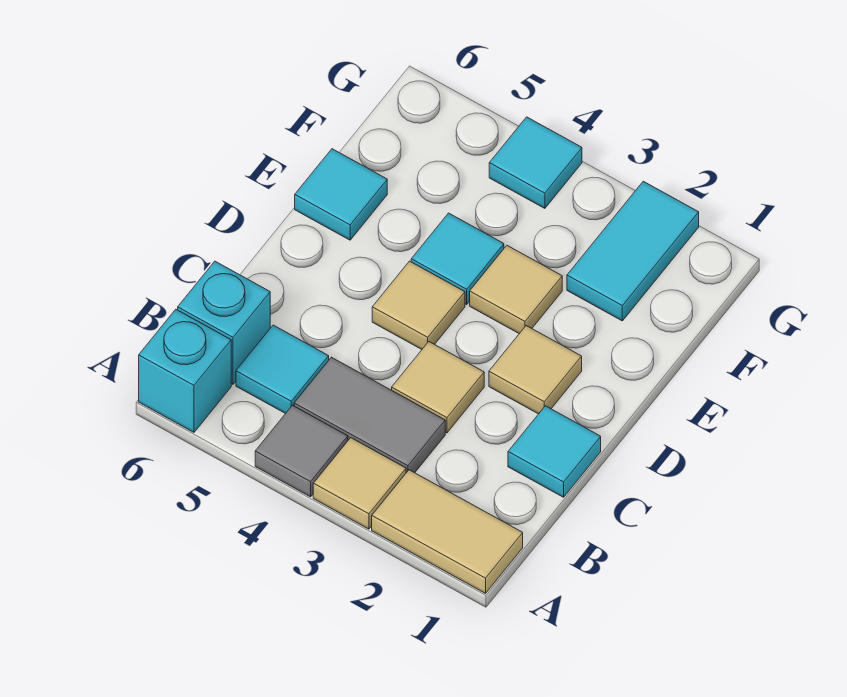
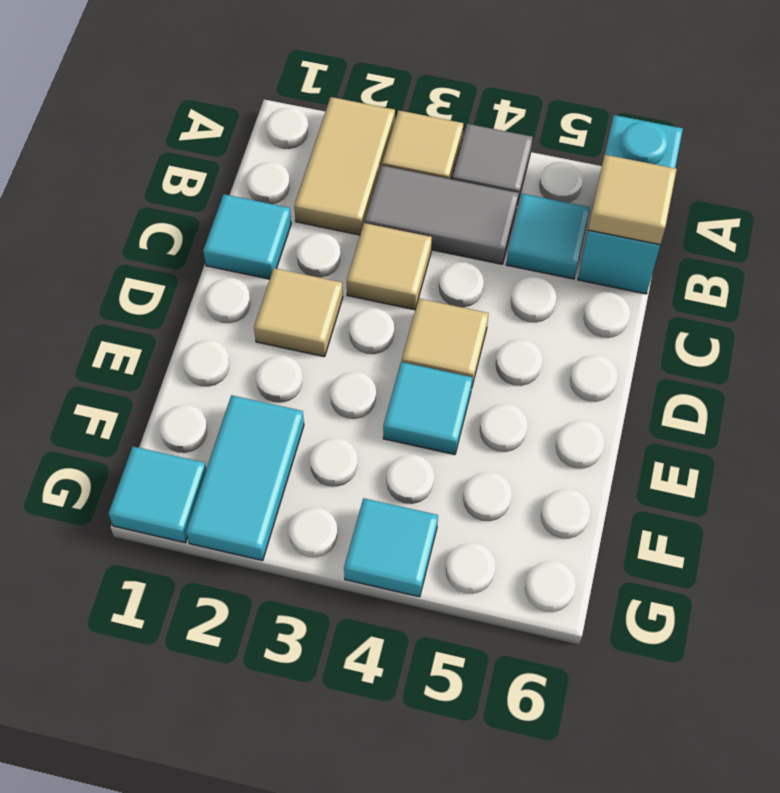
tan tile A1:A2 level 1 -> tan tile A2:B2 level 1
tan tile E3 level 1 -> tan tile B6 level 2
cyan tile E6 level 1 -> cyan tile G1 level 1

